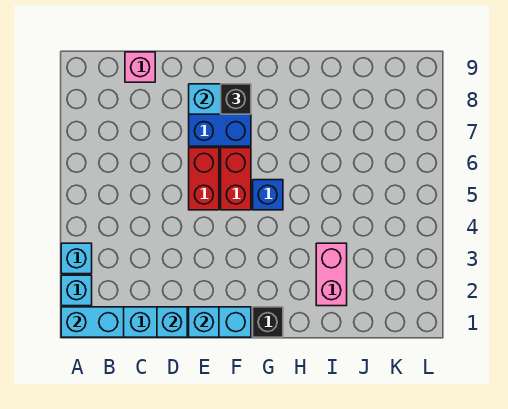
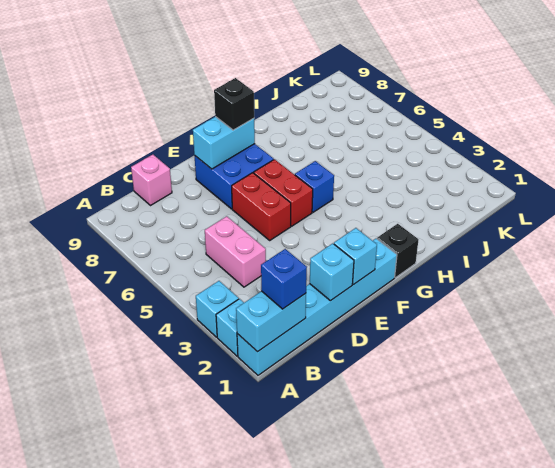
none -> blue brick B1 level 3
pink brick I2:I3 level 1 -> pink brick C4:C5 level 1

